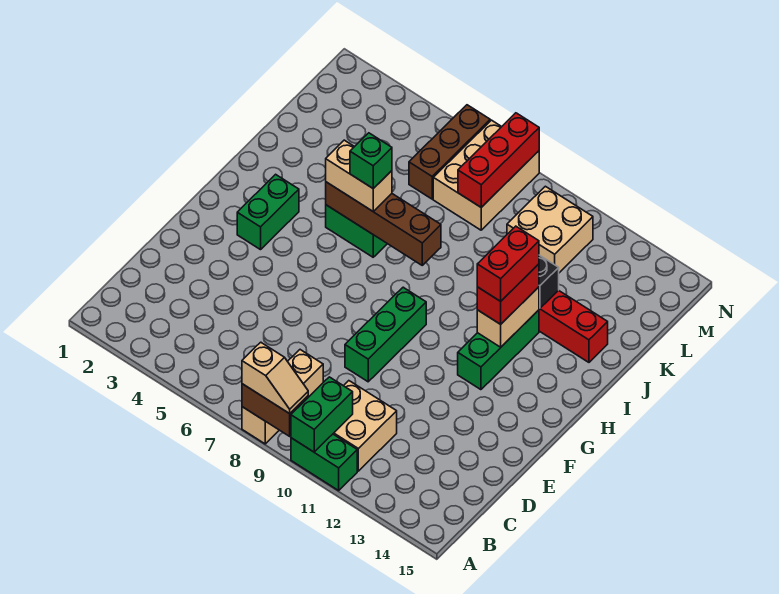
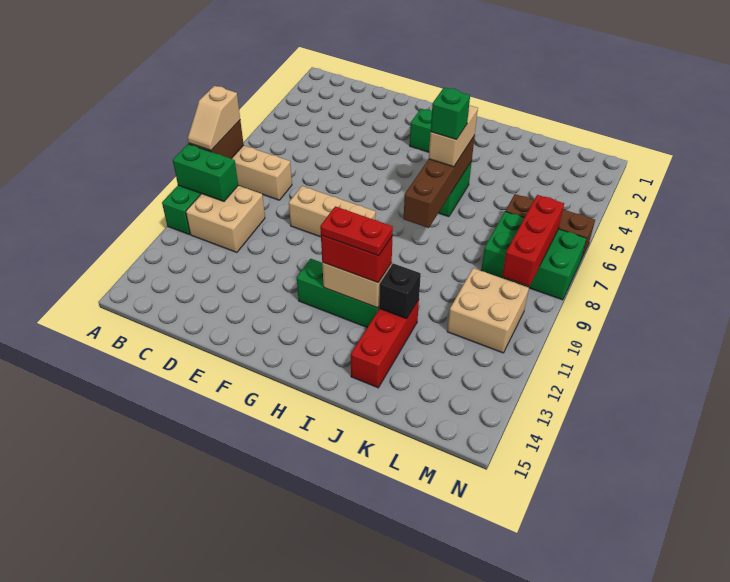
green brick E9:G9 level 1 -> tan brick E9:G9 level 1
red brick H12:I12 level 4 -> red plate H12:I12 level 4
tan brick L7:N8 level 1 -> green brick L7:N8 level 1
red brick L8:N8 level 2 -> red brick M7:M9 level 2

